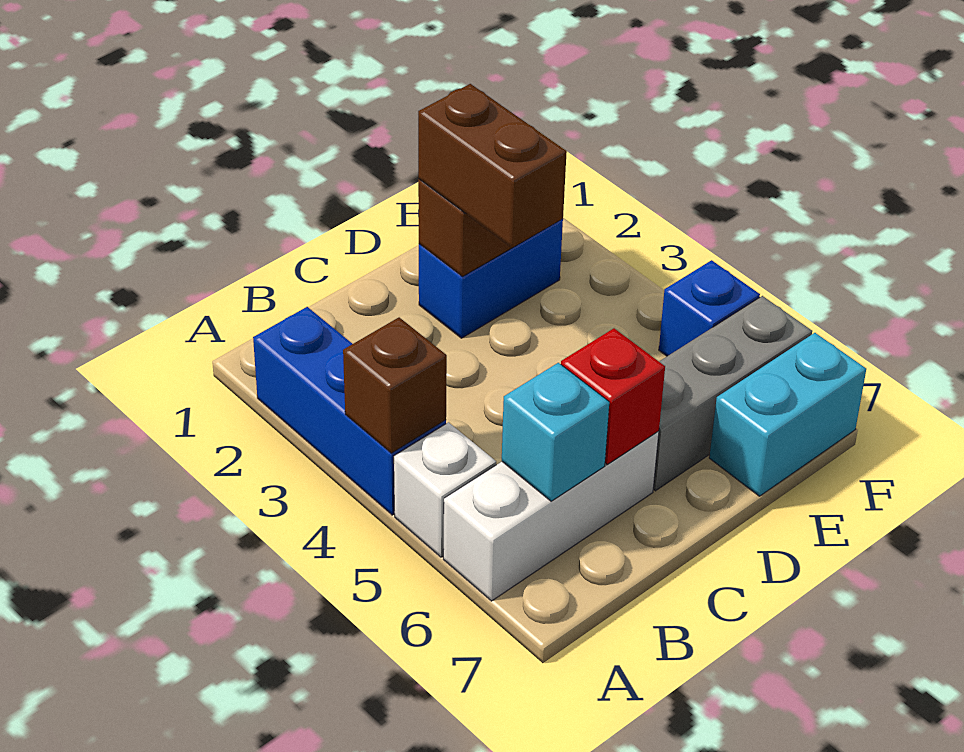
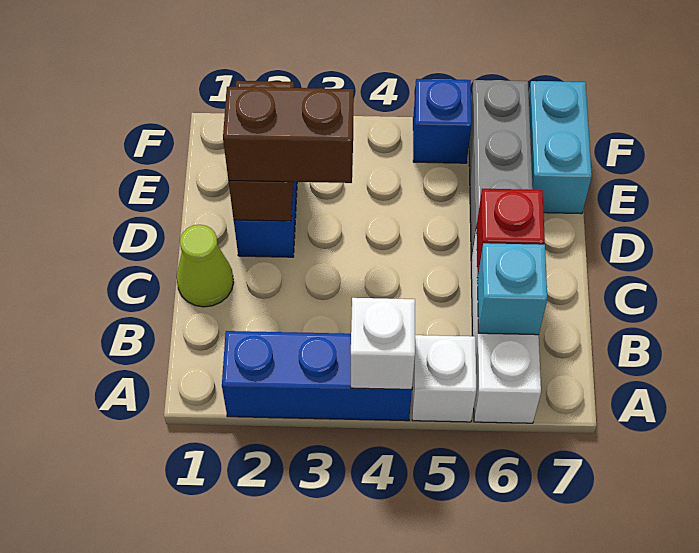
brown brick A4 level 2 -> white brick A4 level 2
none -> lime cone C1 level 1

